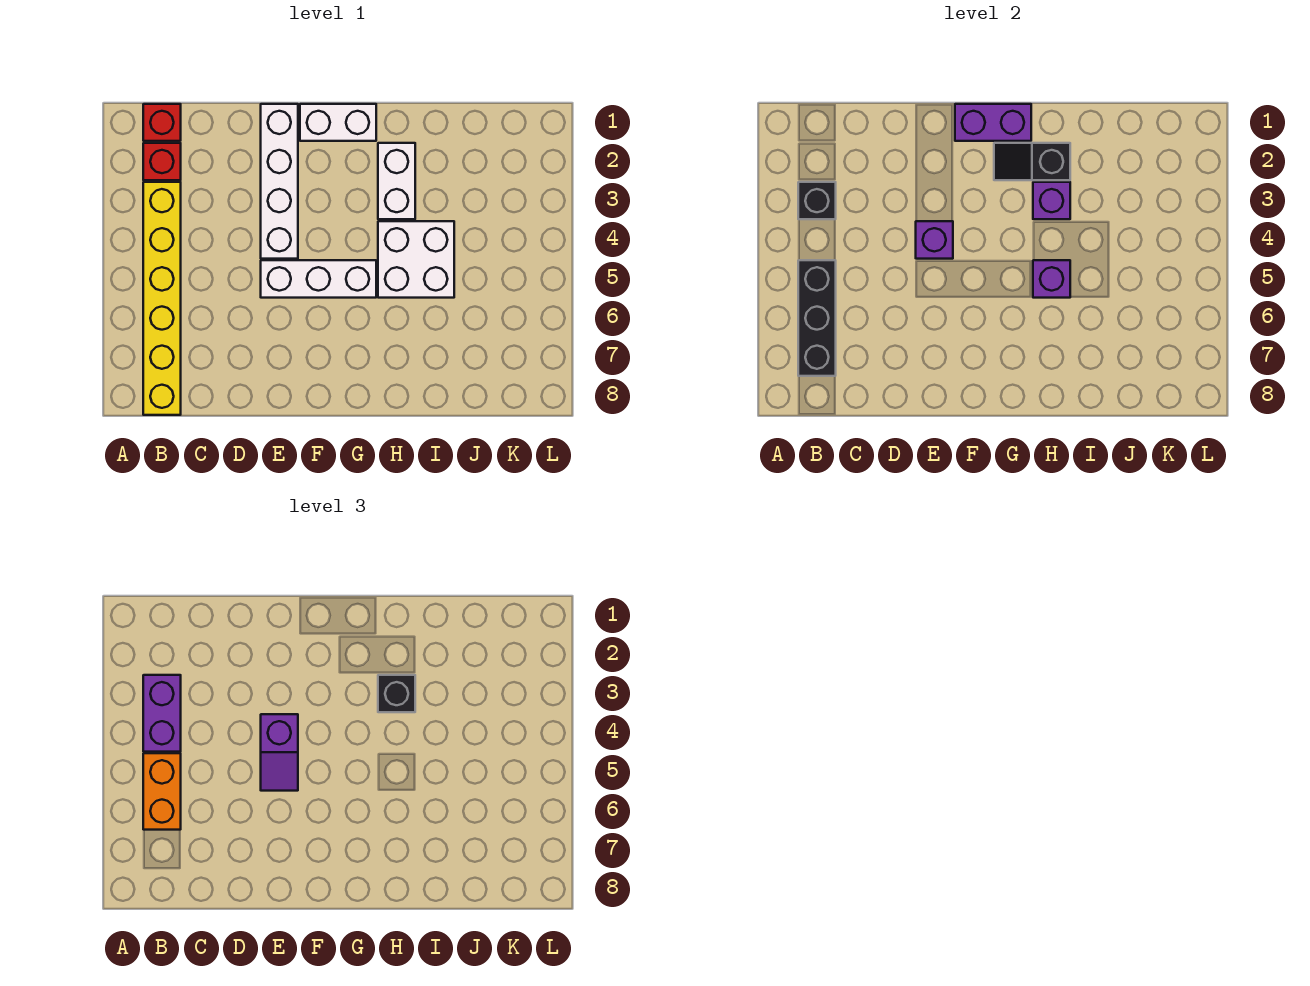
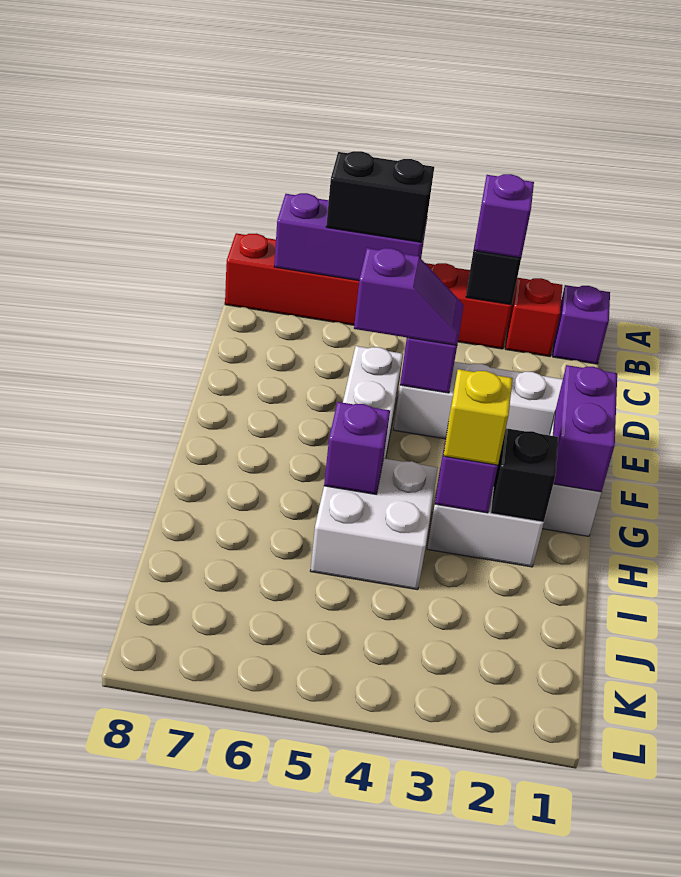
red brick B1 level 1 -> purple brick B1 level 1
yellow brick B3:B8 level 1 -> red brick B3:B8 level 1
purple brick B3:B4 level 3 -> purple brick B3 level 3
black brick B5:B7 level 2 -> purple brick B5:B7 level 2
orange brick B5:B6 level 3 -> black brick B5:B6 level 3
purple slope E4:E5 level 3 top 4 -> purple slope E4:E5 level 3 top 5
black brick H3 level 3 -> yellow brick H3 level 3

